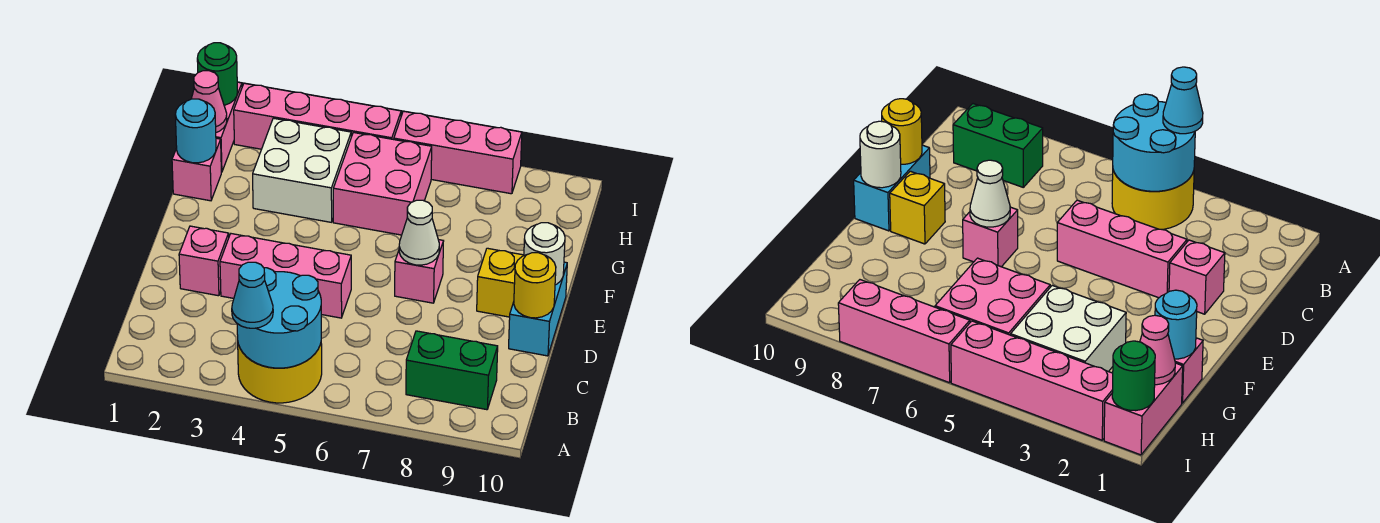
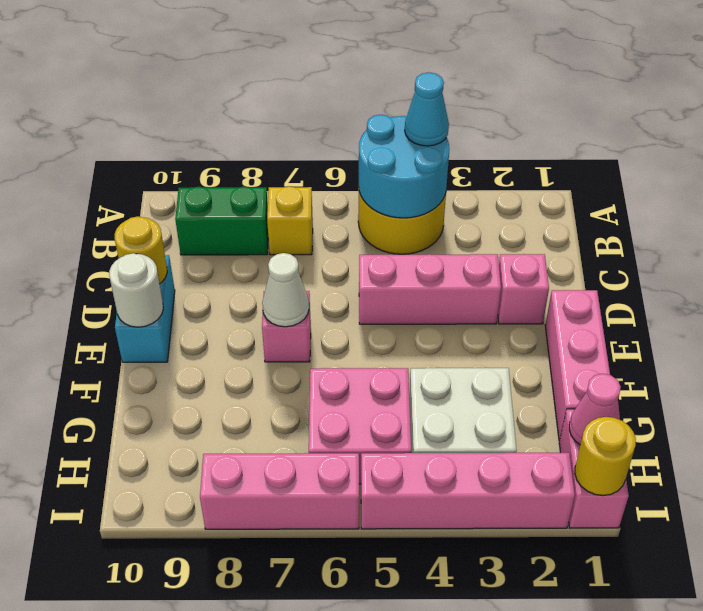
yellow brick E9 level 1 -> yellow brick B7 level 1
pink brick G1 level 1 -> pink brick E1:G1 level 1
cyan round brick G1 level 2 -> none
green round brick I1 level 2 -> yellow round brick I1 level 2

